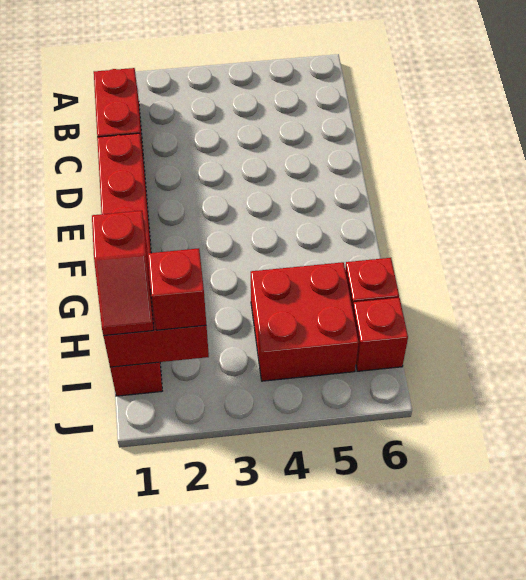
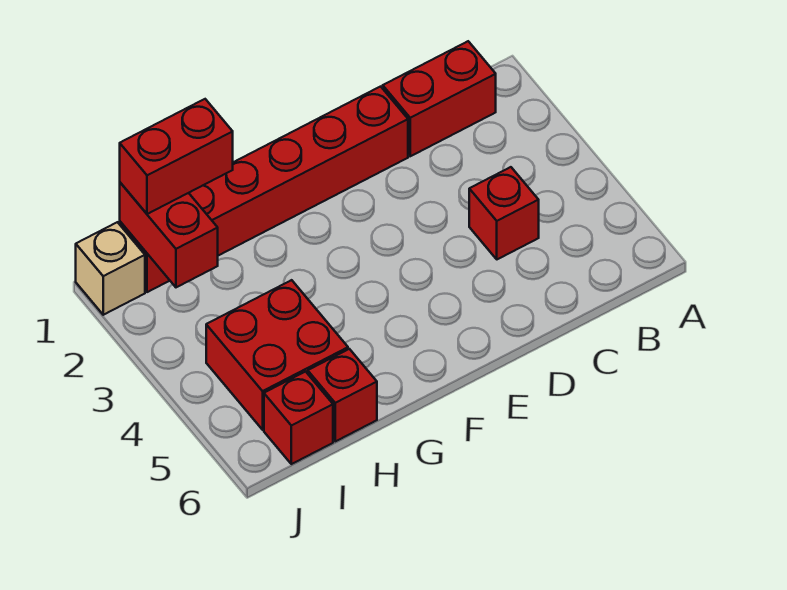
red slope H1:I1 level 3 top H -> red brick H1:I1 level 3
red brick I2 level 3 -> red brick C4 level 1
none -> tan brick J1 level 1

